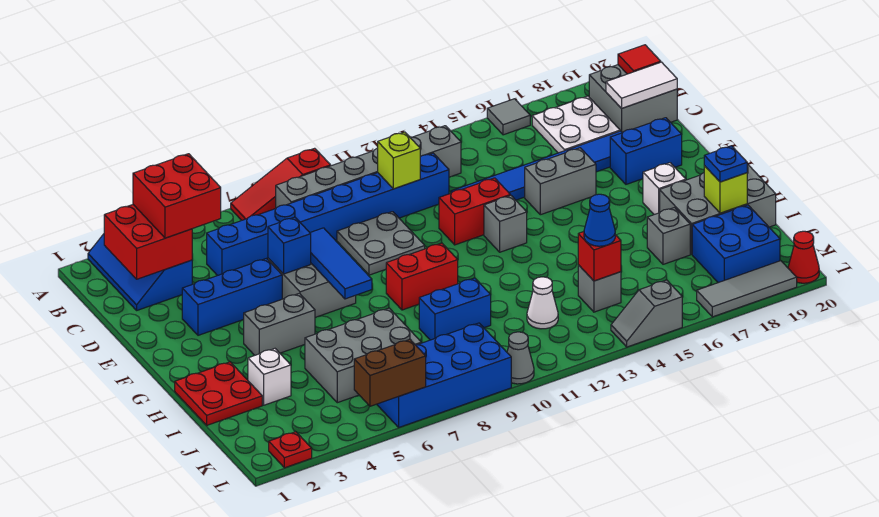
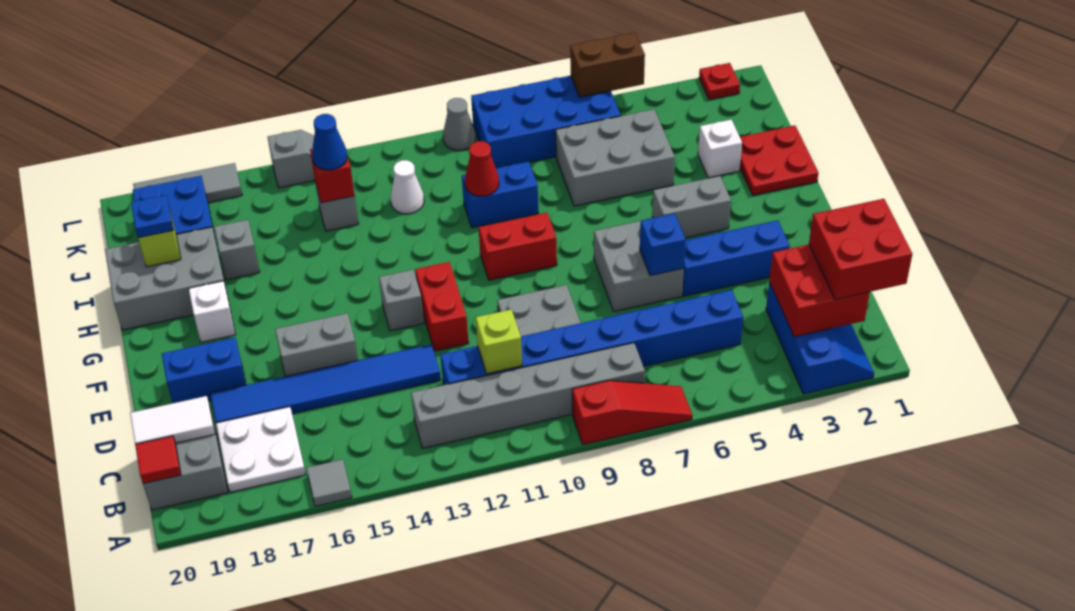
red brick B3:C4 level 3 -> red brick B1:C2 level 3
blue tile E7:G7 level 2 -> none
red brick E12:E13 level 1 -> red brick E12:F12 level 1
red cone L20 level 1 -> red cone I10 level 2

